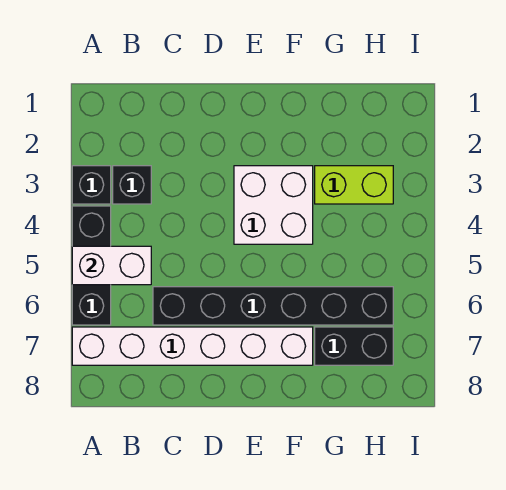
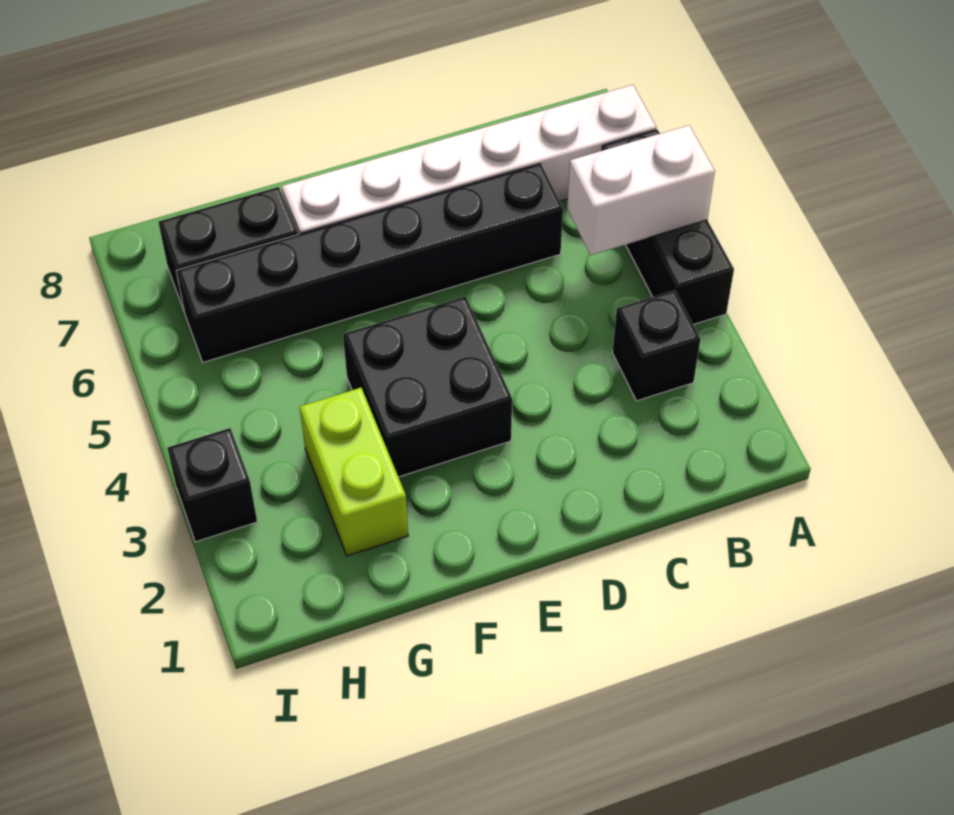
black brick A3 level 1 -> black brick I3 level 1
white brick E3:F4 level 1 -> black brick E3:F4 level 1
lime brick G3:H3 level 1 -> lime brick G2:G3 level 1

